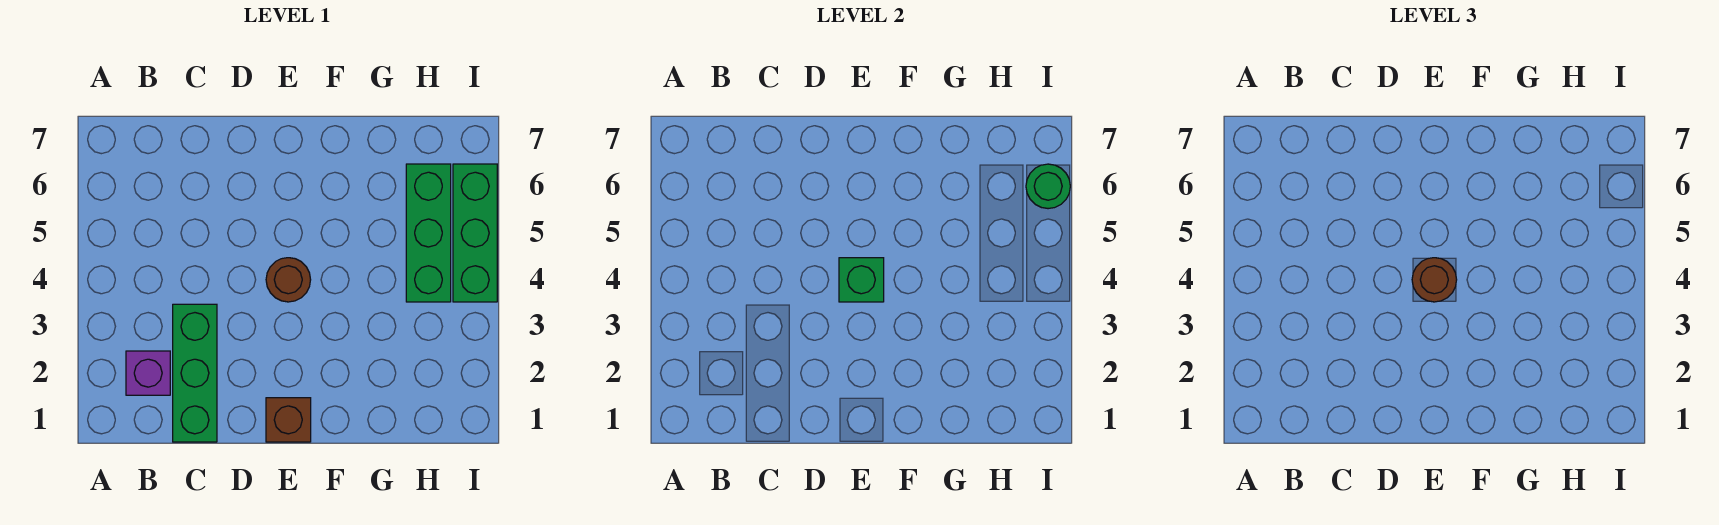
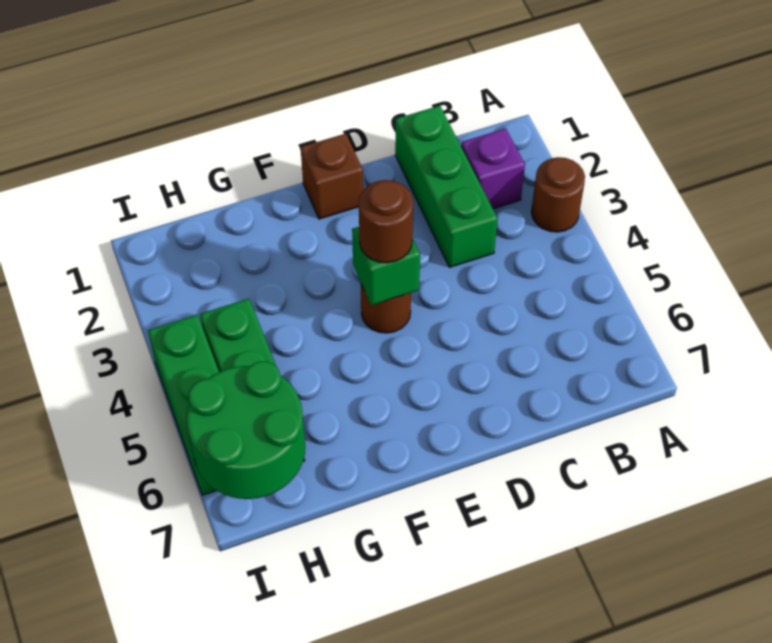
none -> brown round brick A3 level 1
green round brick I6 level 2 -> green round brick H6:I7 level 2

